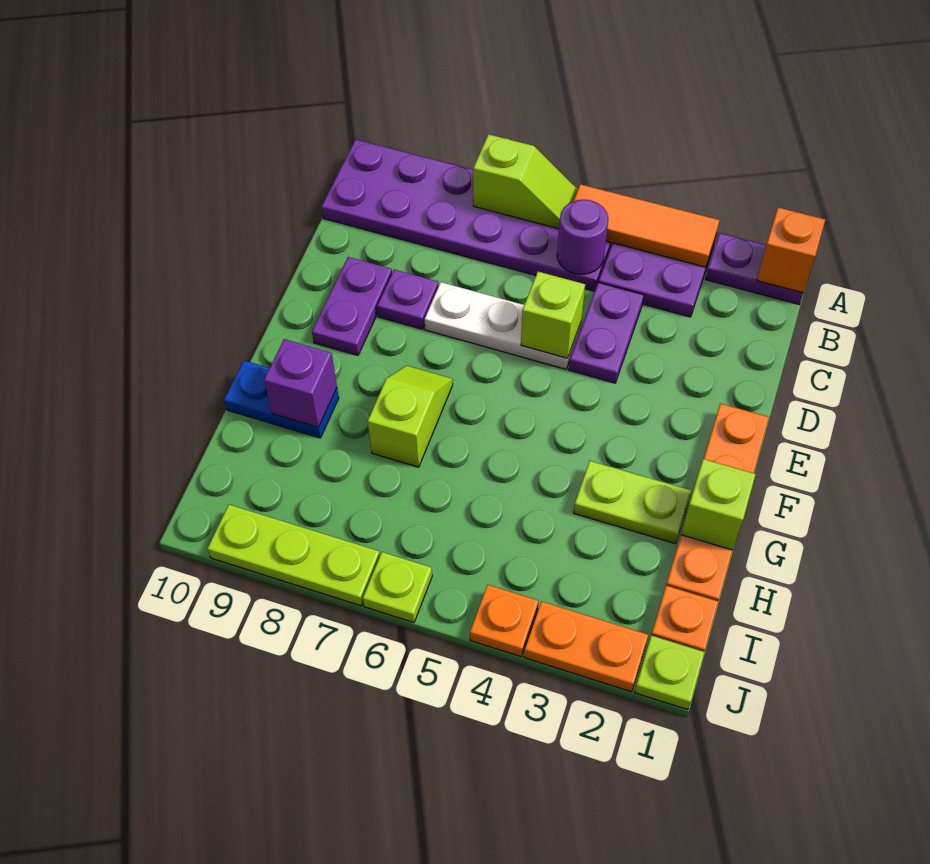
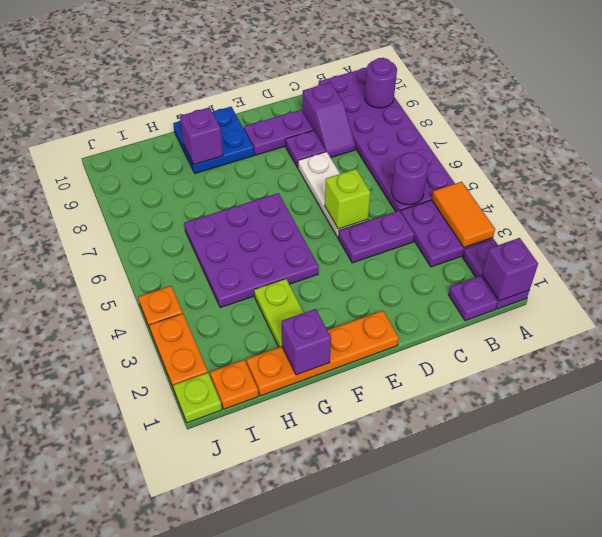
orange brick A1 level 2 -> purple brick A1 level 2
orange tile A3:A5 level 2 -> orange tile A3:A4 level 2
lime slope A6:A7 level 2 top 7 -> none
none -> purple round brick A9 level 2
none -> purple plate B1 level 1
none -> purple slope C8:C9 level 1 top 9
none -> purple plate F4:H6 level 1
lime slope F7:G7 level 1 top G -> none
lime brick G1 level 2 -> purple brick G1 level 2
blue plate G9:G10 level 1 -> blue plate F9:G10 level 1
lime plate J6 level 1 -> none
lime plate J7:J9 level 1 -> none

